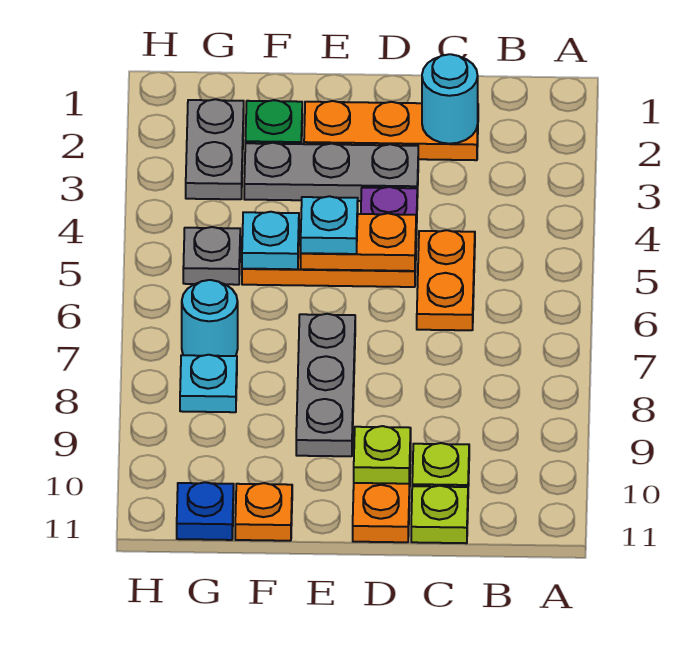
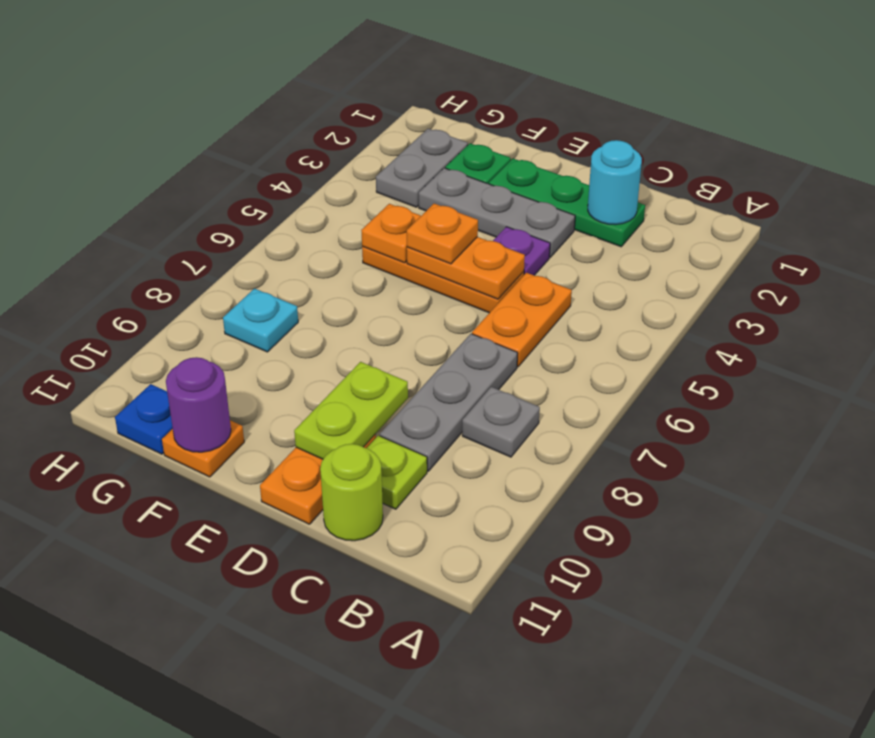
orange plate C2:E2 level 1 -> green plate C2:E2 level 1
lime plate C11 level 1 -> lime round brick C11 level 1
lime plate D10 level 2 -> lime plate D9:D10 level 2
cyan plate E5 level 3 -> orange plate E5 level 3
grey plate E7:E9 level 1 -> grey plate C7:C9 level 1
cyan plate F5 level 2 -> orange plate F5 level 2
none -> purple round brick F11 level 2
grey plate G5 level 1 -> grey plate B8 level 1
cyan round brick G7 level 1 -> none

